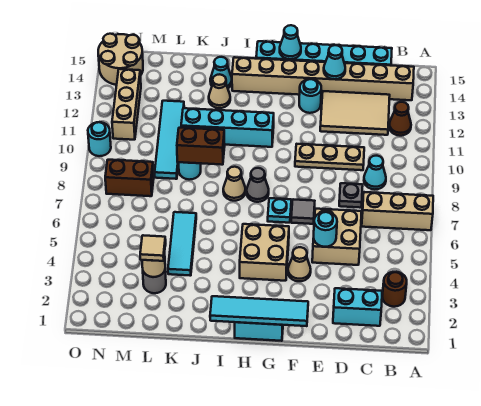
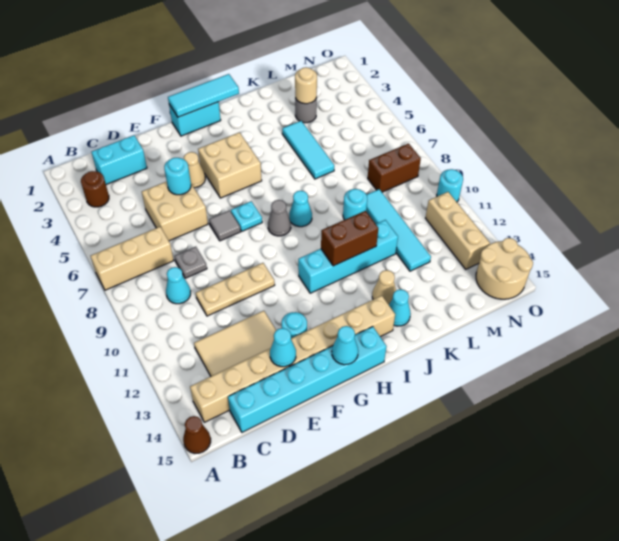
brown cone B12 level 1 -> brown cone A15 level 1
cyan tile F1:I1 level 2 -> cyan tile G1:I1 level 2
tan cone I8 level 1 -> cyan cone I8 level 1
brown brick J9:K9 level 2 -> brown brick I11:J11 level 2
tan tile L3 level 3 -> none

